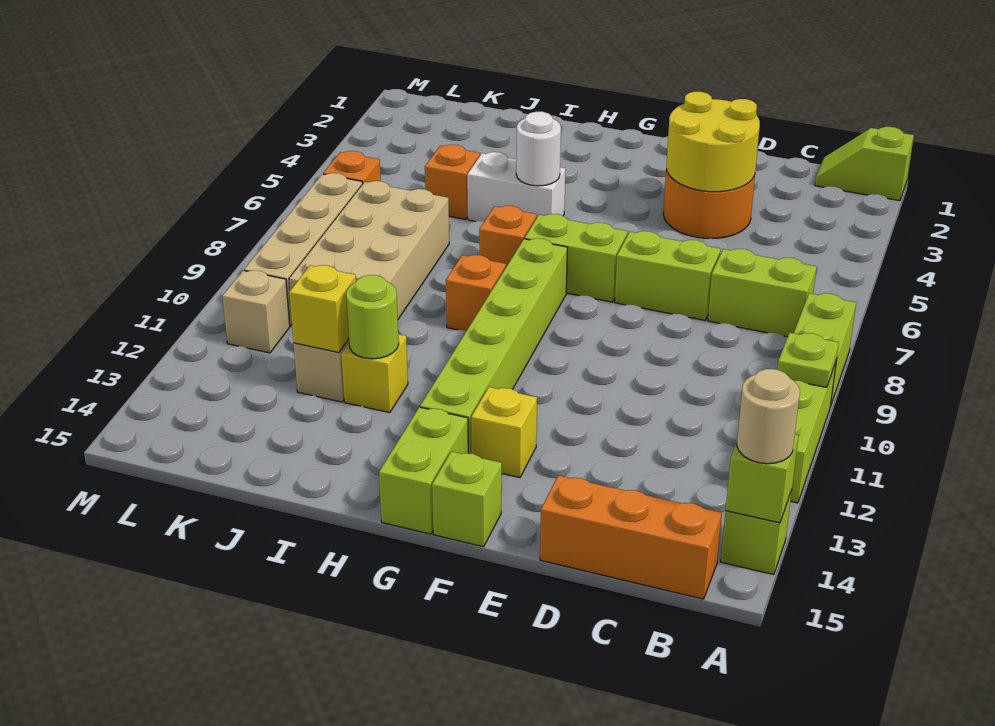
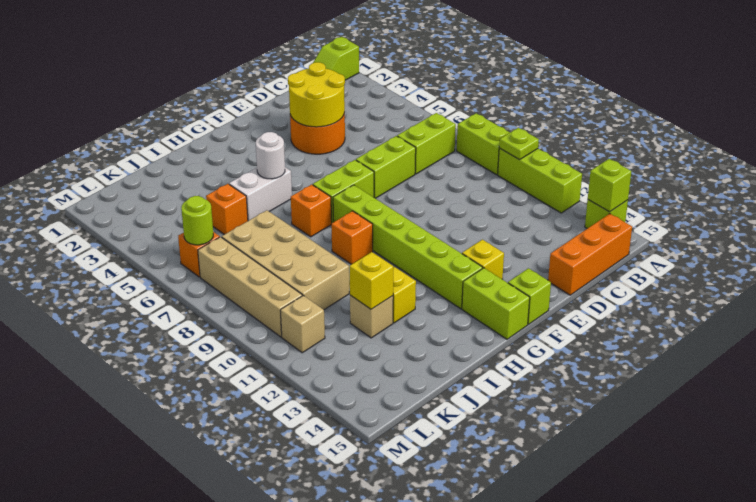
tan round brick A14 level 3 -> none
lime round brick I12 level 2 -> lime round brick L6 level 2

